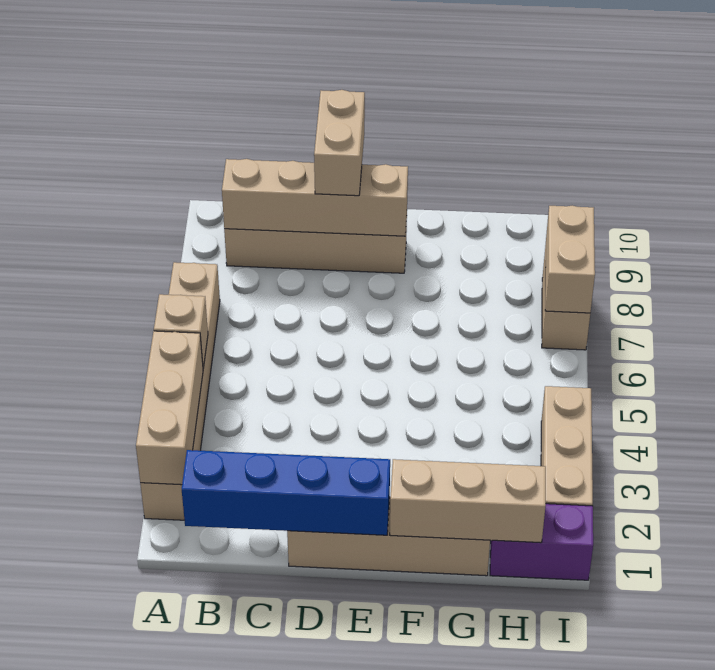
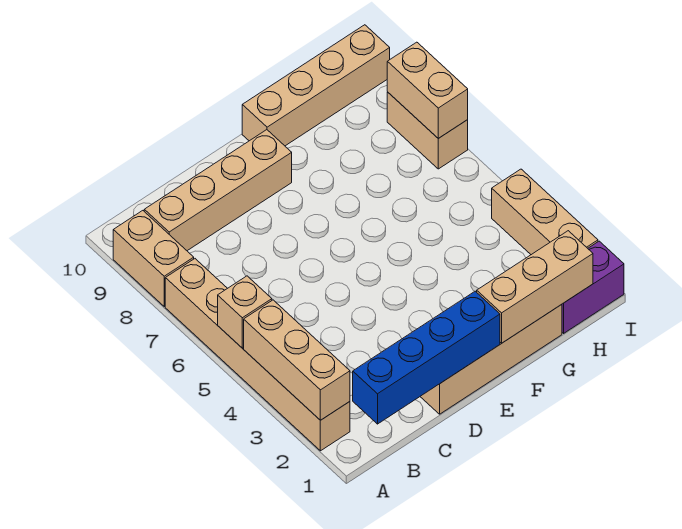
tan brick B9:E9 level 2 -> tan brick F10:I10 level 1
tan brick D9:D10 level 3 -> tan brick A8:A9 level 1

